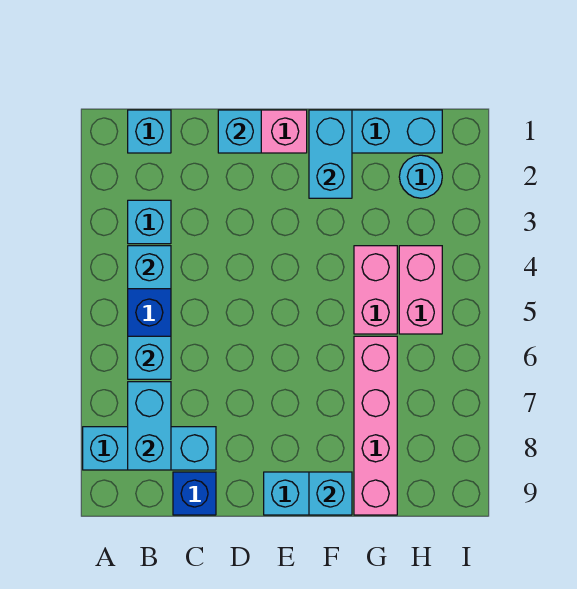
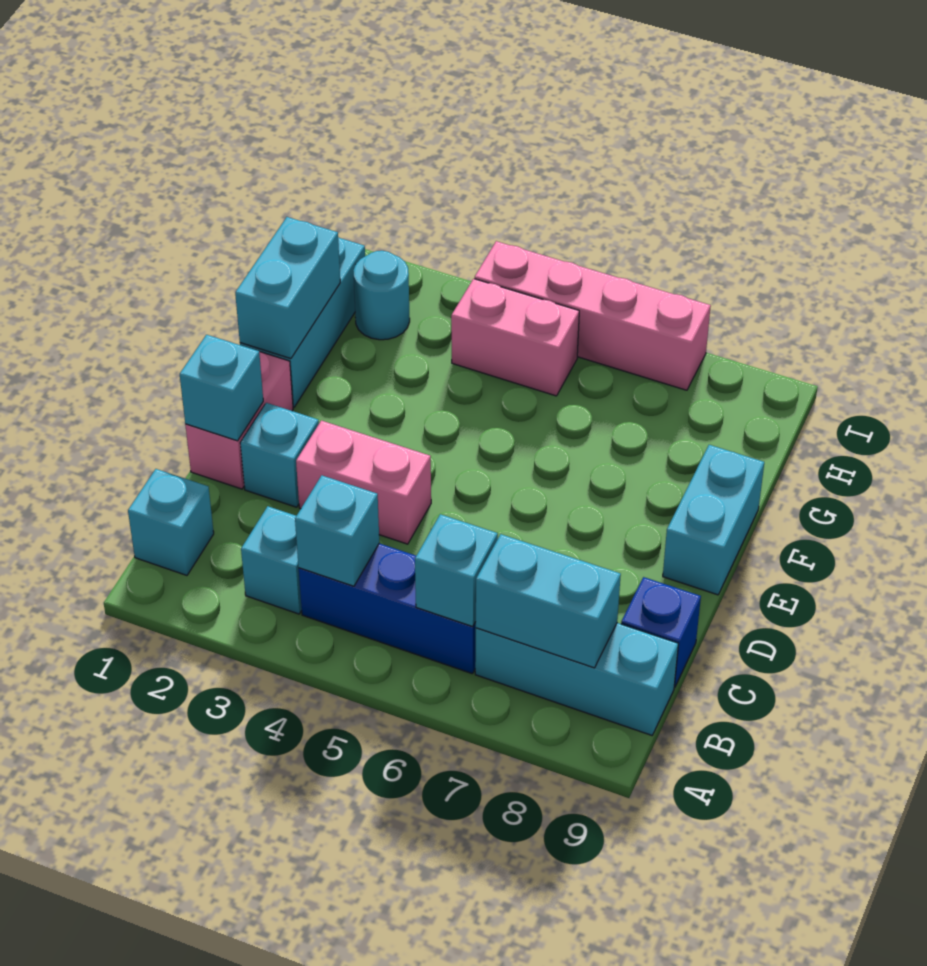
cyan brick A8:C8 level 1 -> cyan brick B7:B9 level 1
cyan brick F1:F2 level 2 -> cyan brick F1:G1 level 2
cyan brick F9 level 2 -> cyan brick D2 level 1
pink brick G4:G5 level 1 -> pink brick D3:D4 level 1
pink brick G6:G9 level 1 -> pink brick I4:I7 level 1

